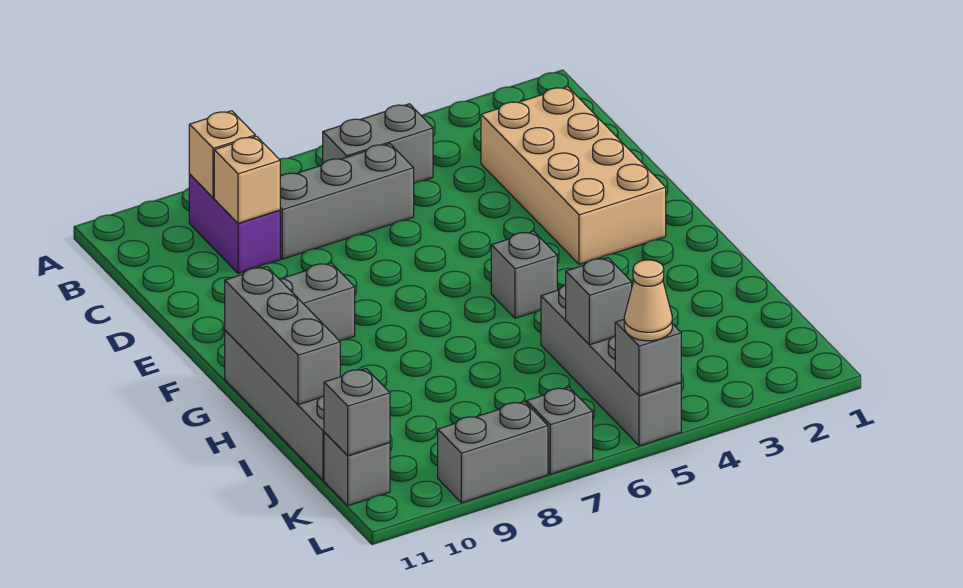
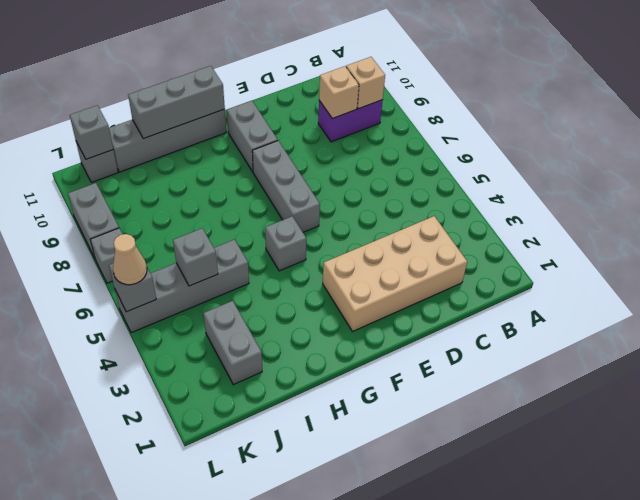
grey brick B5:B6 level 1 -> grey brick J2:J3 level 1
grey brick C6:C8 level 1 -> grey brick F6:F8 level 1

